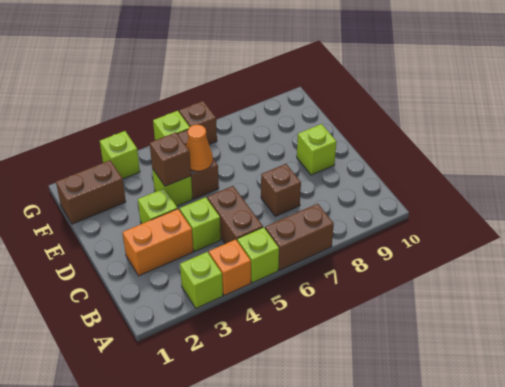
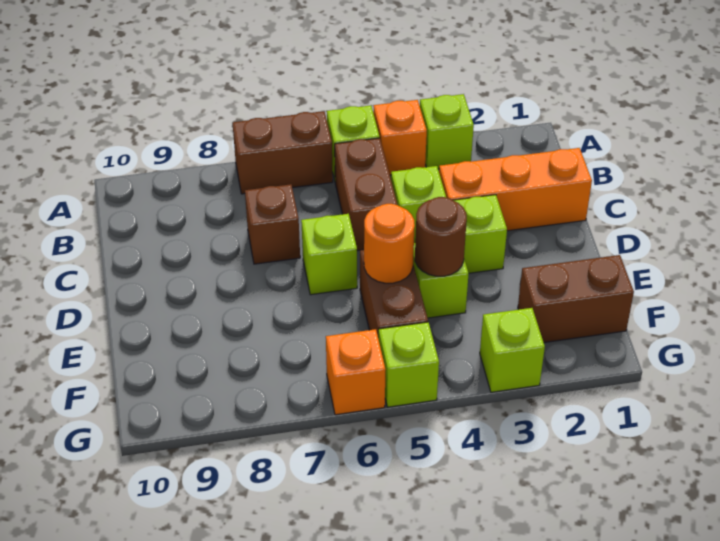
orange brick C2:C3 level 1 -> orange brick C1:C3 level 1
lime brick D9 level 1 -> lime brick D6 level 1
brown brick E4 level 2 -> brown round brick E4 level 2
orange cone E5 level 2 -> orange round brick E5 level 2
brown brick G6 level 1 -> orange brick G6 level 1

